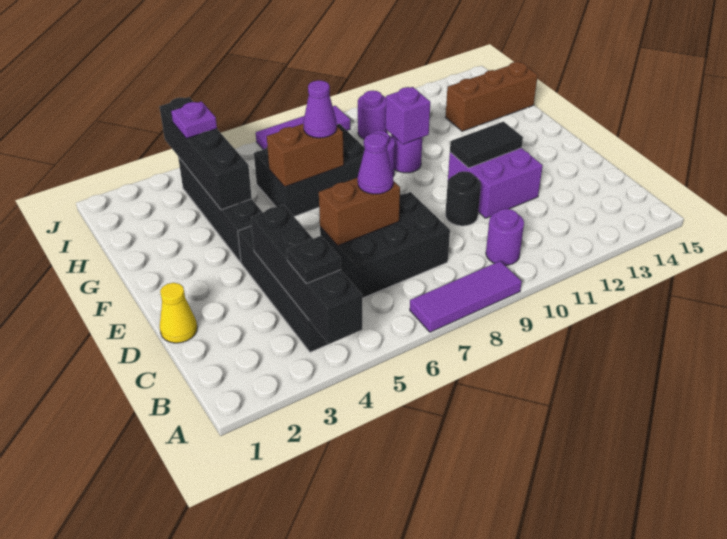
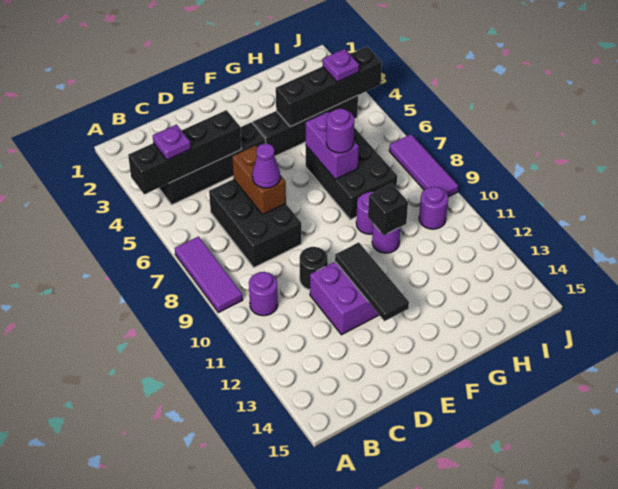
black plate B4 level 3 -> purple plate B4 level 3
yellow cone D1 level 1 -> none
black tile E11:E12 level 2 -> black tile E11:E13 level 2
brown brick G6:G7 level 2 -> purple brick G6:G7 level 2
purple cone G7 level 3 -> purple round brick G7 level 3
purple brick G10 level 2 -> black brick G10 level 2
brown brick H13:H15 level 1 -> none

